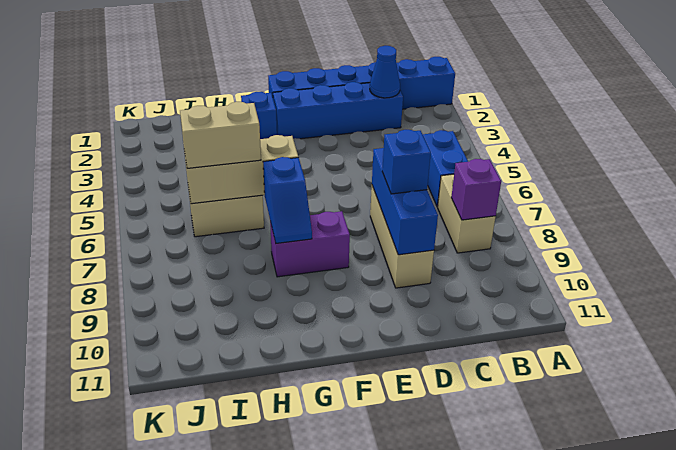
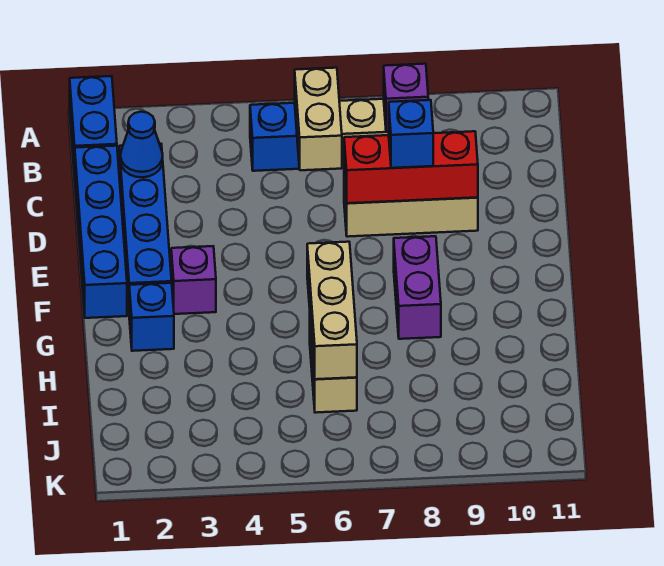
blue brick D7:D9 level 2 -> red brick D7:D9 level 2
none -> purple brick F3 level 1
blue slope G7:G8 level 2 top 7 -> none
tan brick H6:I6 level 3 -> tan brick B6:C6 level 2

